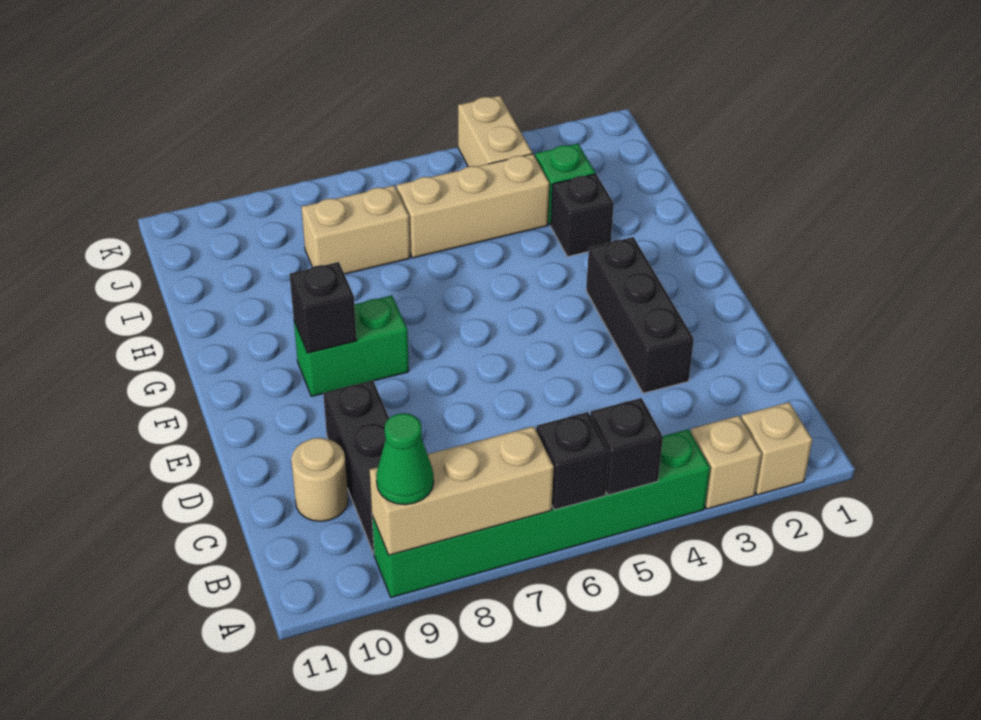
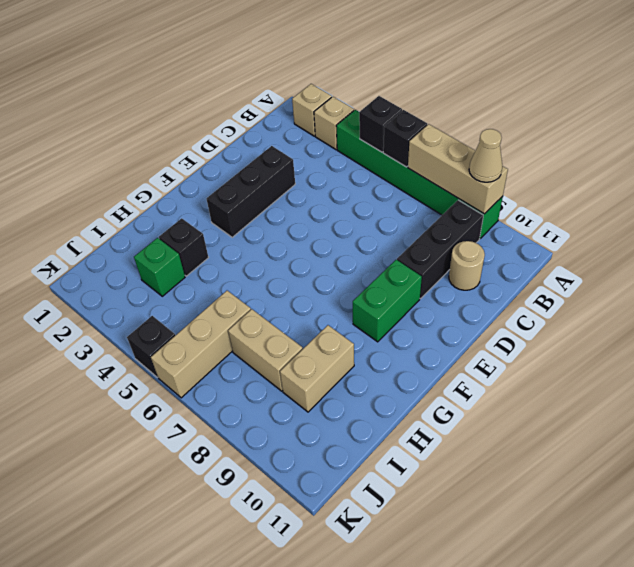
green cone A9 level 3 -> tan cone A9 level 3
green brick F8:F9 level 1 -> green brick E9:F9 level 1
black brick F9 level 2 -> black brick K5 level 1
tan brick I4:I6 level 1 -> tan brick I6:K6 level 1
tan brick J4:K4 level 1 -> tan brick H9:I9 level 1

